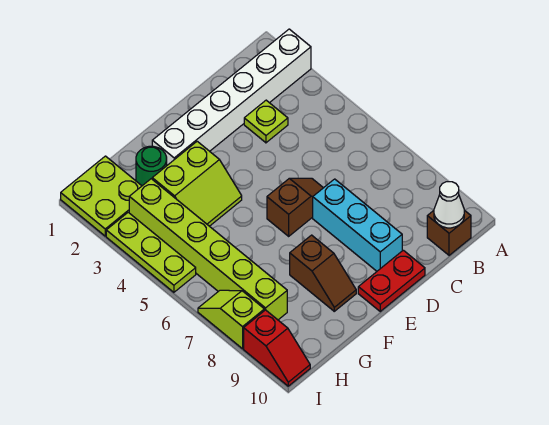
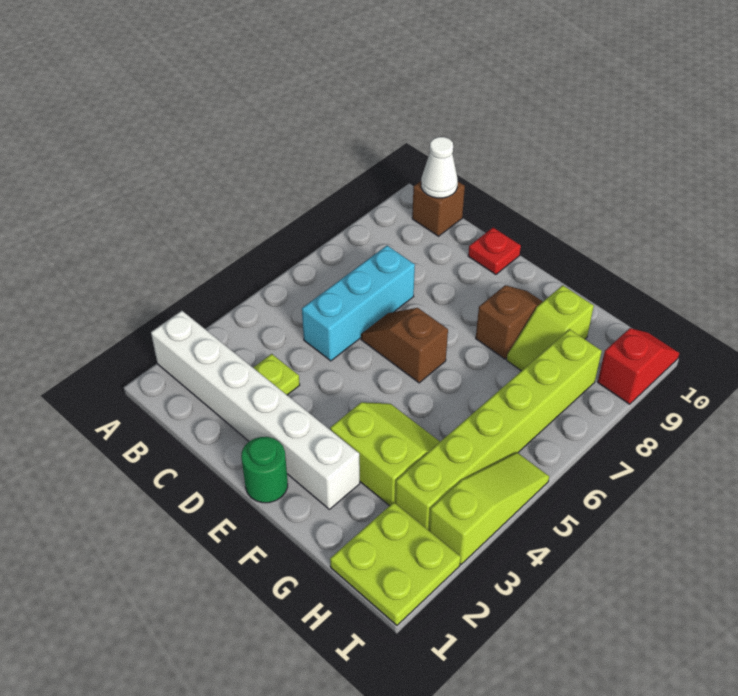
cyan brick D7:D9 level 1 -> cyan brick C5:C7 level 1
red plate D10:E10 level 1 -> red plate D10 level 1
green round brick G2 level 1 -> green round brick E1 level 1
lime plate I3:I5 level 1 -> lime slope I3:I5 level 1 top 3
lime slope I7:I8 level 1 top 8 -> lime slope G8:G9 level 1 top 9

